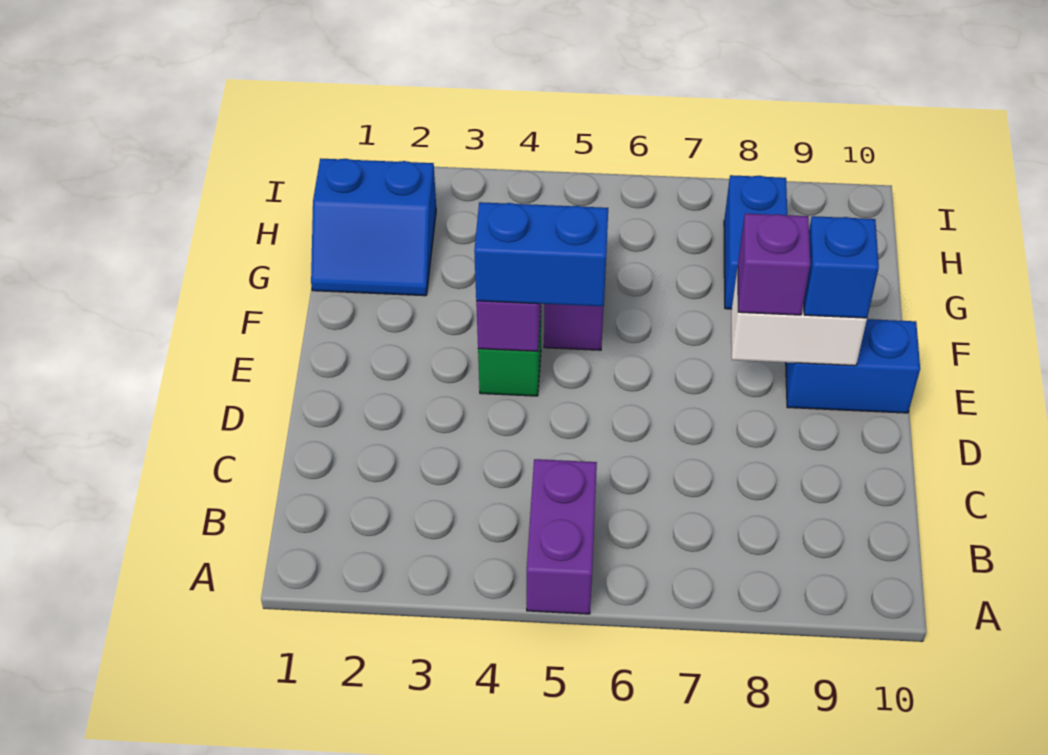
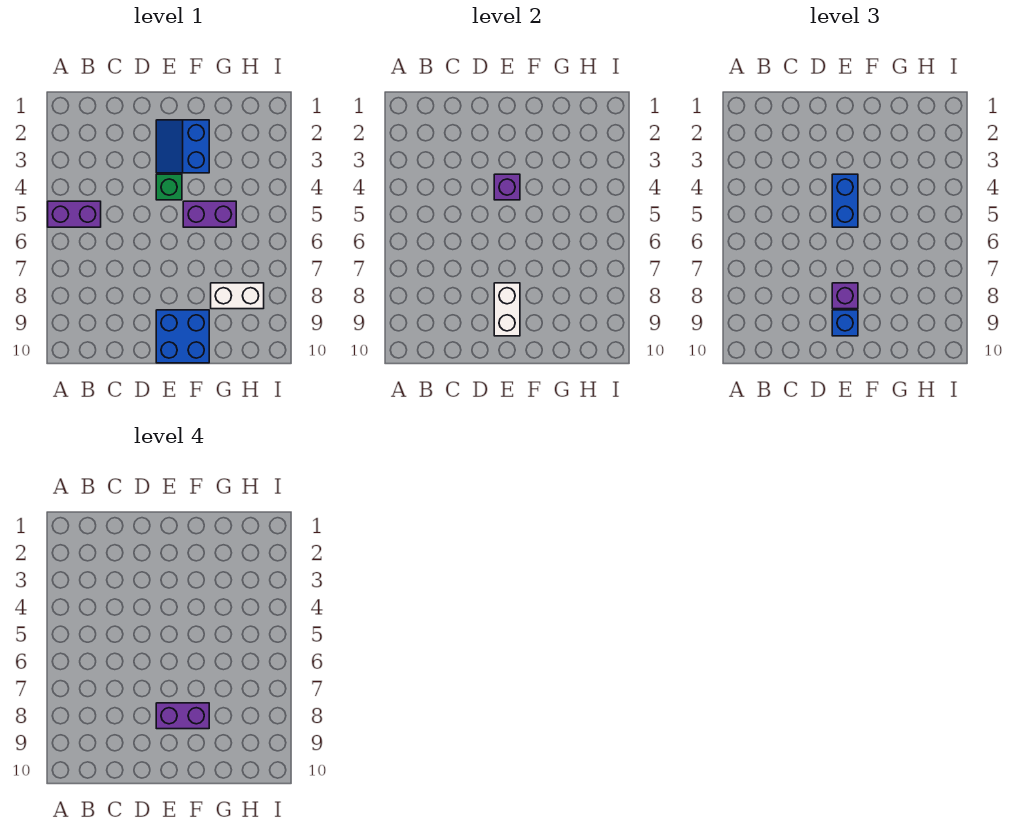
none -> purple brick E8:F8 level 4
blue brick E9:E10 level 1 -> blue brick E9:F10 level 1
blue slope G1:H2 level 1 top H -> blue slope E2:F3 level 1 top F
blue brick G8:H8 level 1 -> white brick G8:H8 level 1

